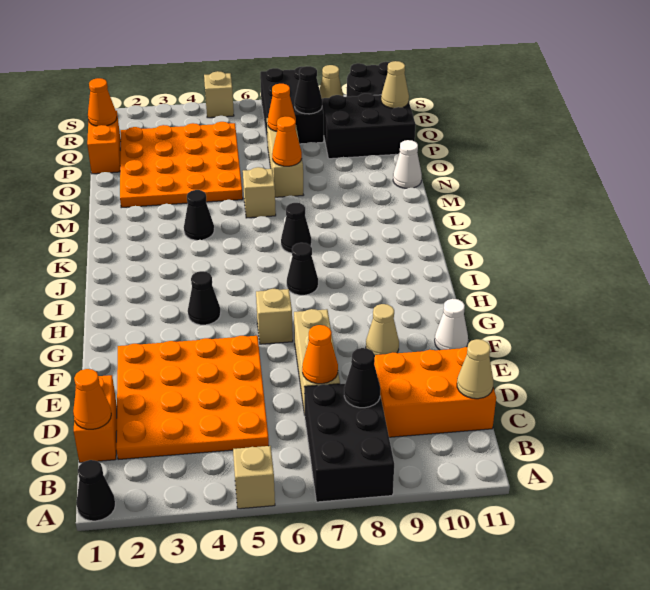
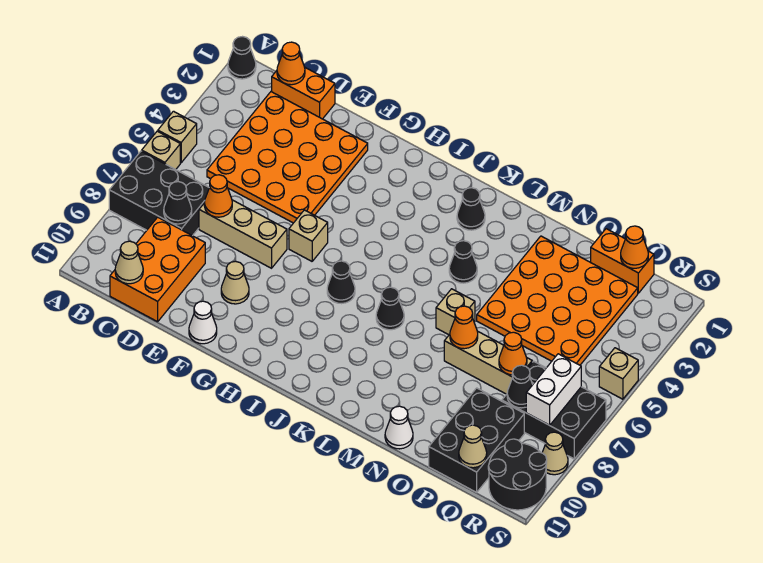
none -> tan brick A6 level 1
black cone H4 level 1 -> black cone K2 level 1
none -> white brick R7:R8 level 2

